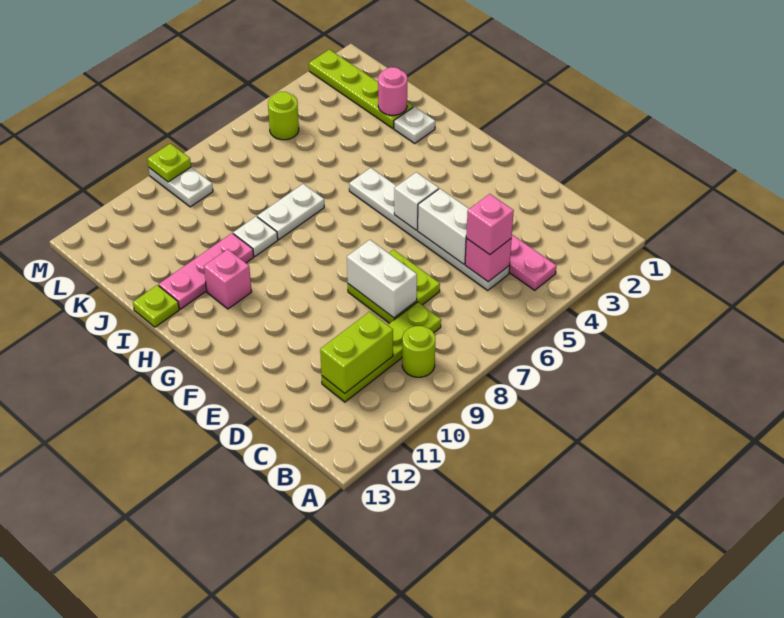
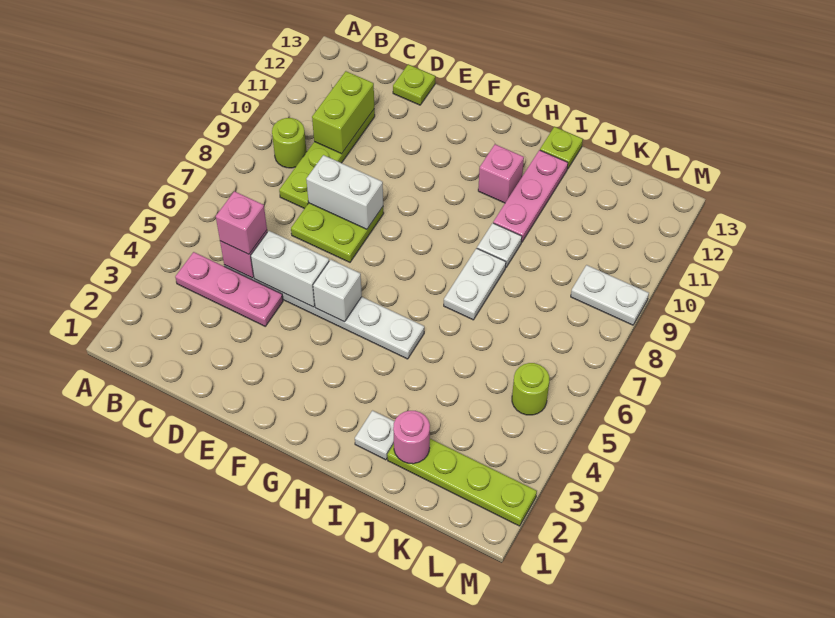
lime plate M9 level 2 -> lime plate D13 level 1

